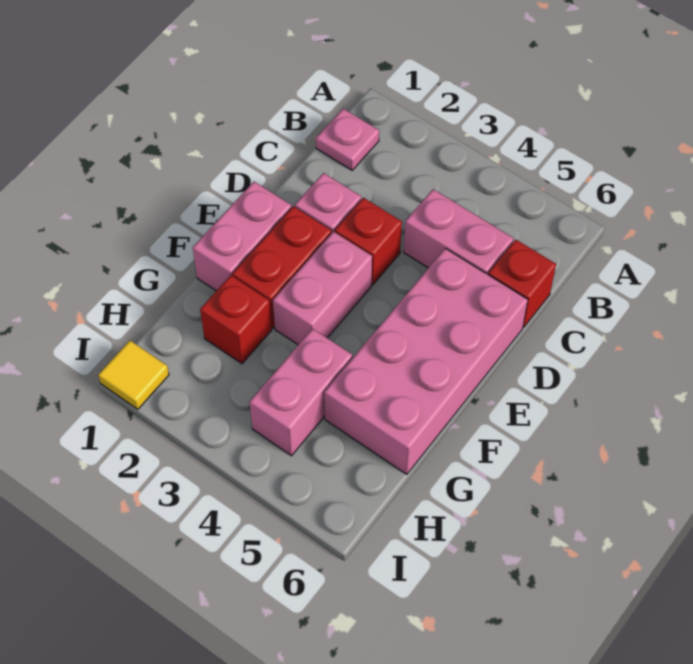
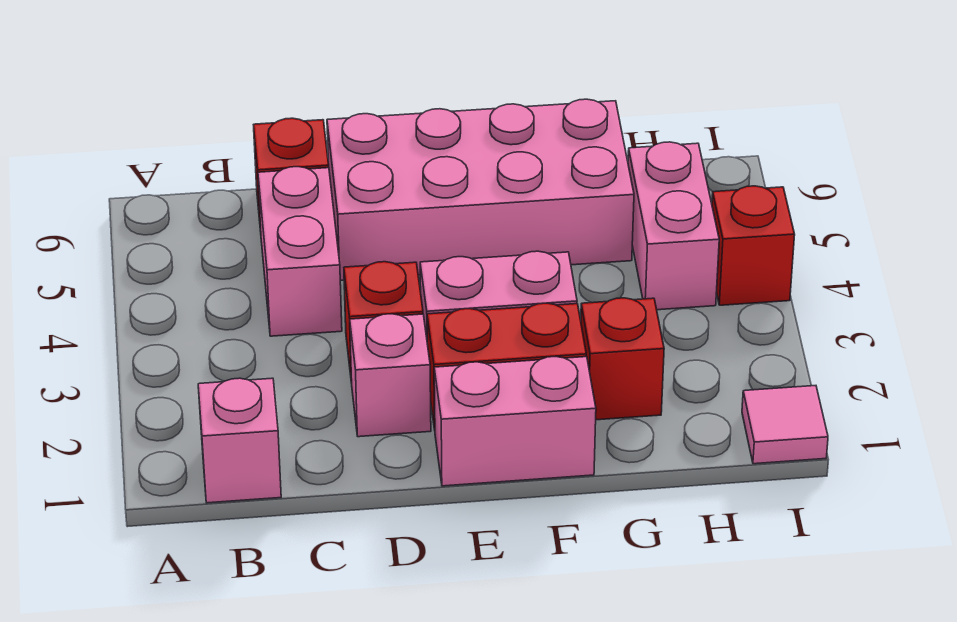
pink plate B1 level 1 -> pink brick B1 level 1
pink brick G4:H4 level 1 -> pink brick H4:H5 level 1
yellow tile I1 level 1 -> pink tile I1 level 1
none -> red brick I4 level 1

